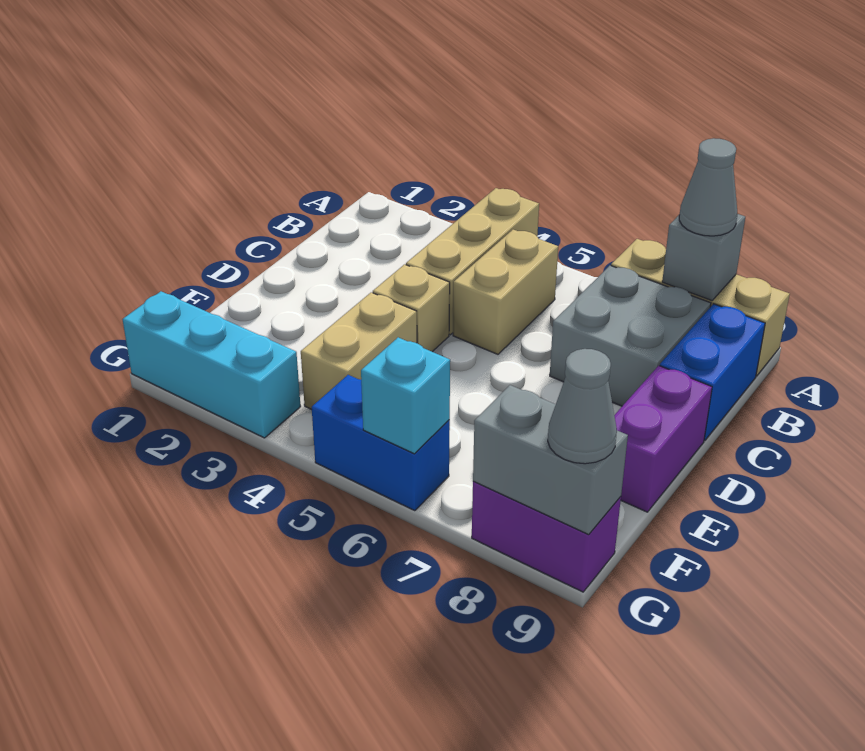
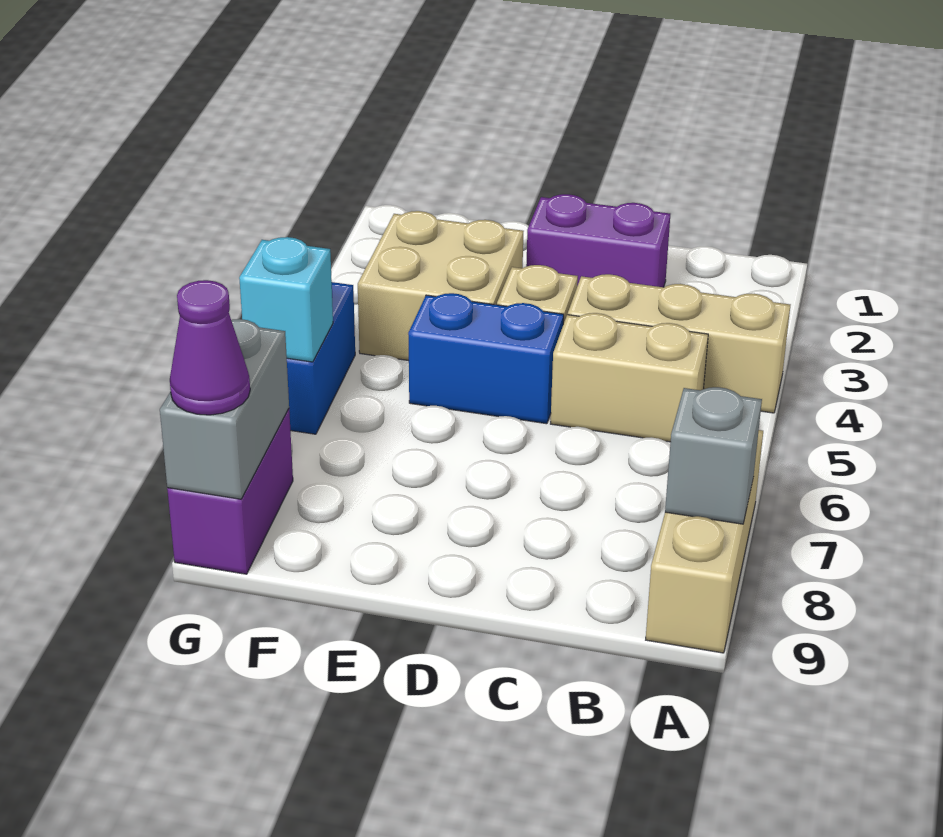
grey cone A8 level 3 -> none
grey brick B7:C8 level 1 -> none
blue brick B9:C9 level 1 -> blue brick D5:E5 level 1
purple brick D9:E9 level 1 -> purple brick C2:D2 level 1
tan brick E4:F4 level 1 -> tan brick E3:F4 level 1
cyan brick G1:G3 level 1 -> none
grey cone G9 level 3 -> purple cone G9 level 3

